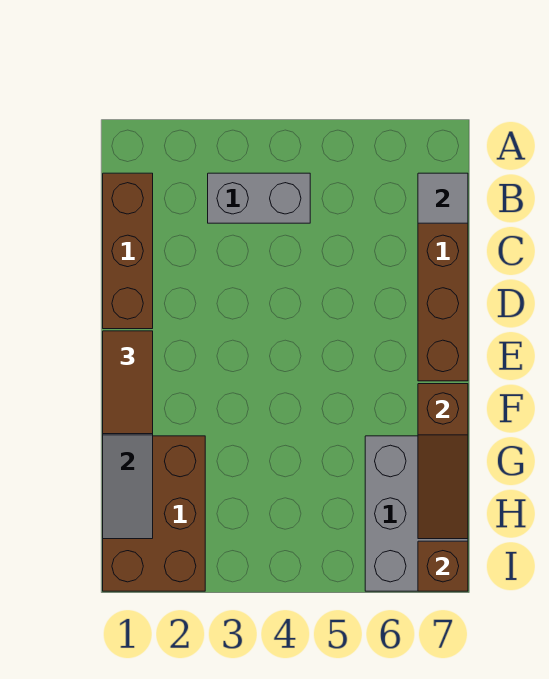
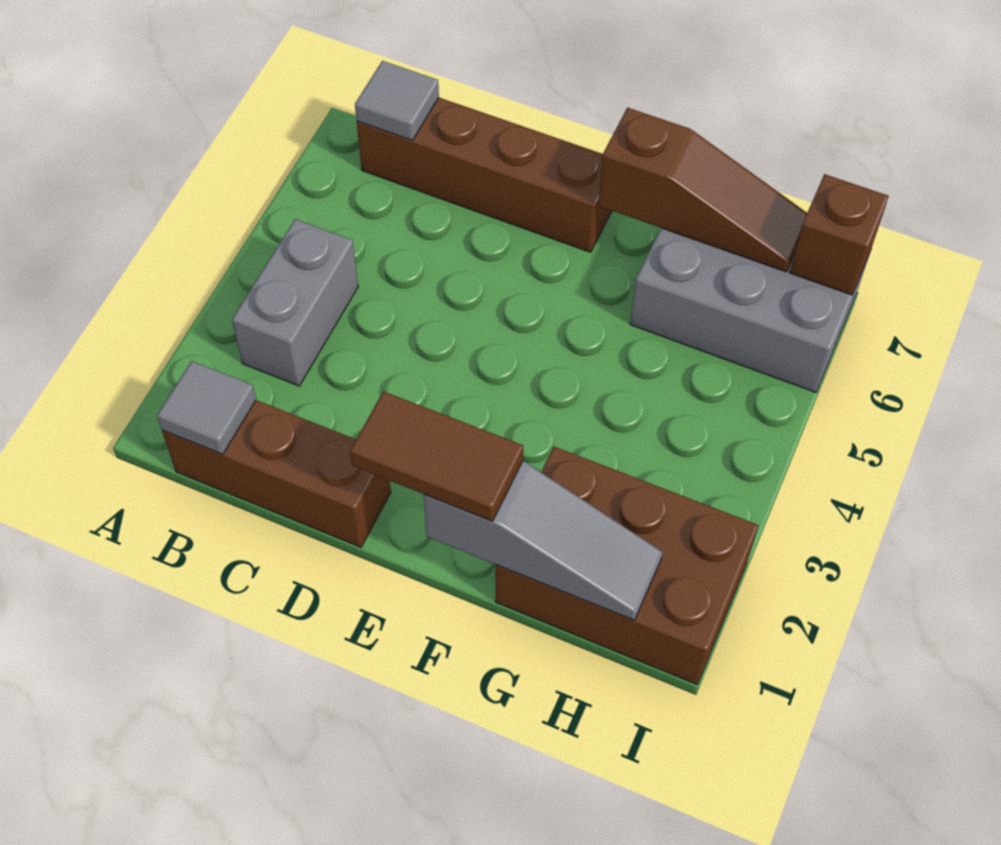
none -> grey tile B1 level 2

